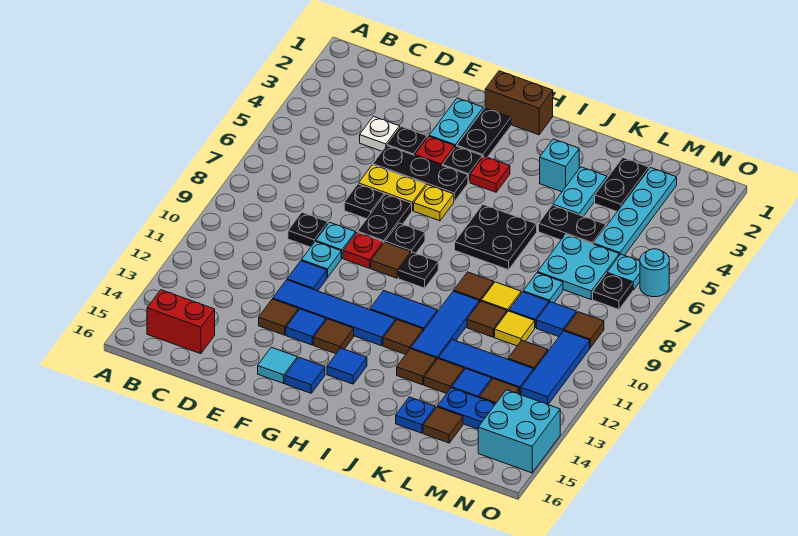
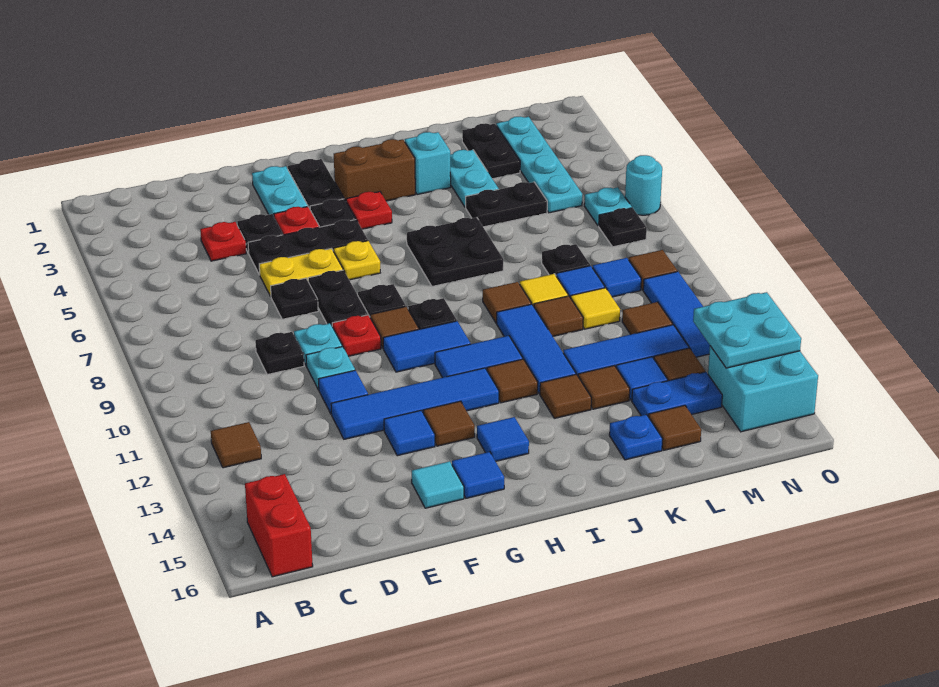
red brick B15:C15 level 1 -> red brick B15:B16 level 1
white plate D4 level 1 -> red plate D4 level 1
brown tile E13 level 1 -> brown tile B12 level 1
brown brick G1:H1 level 1 -> brown brick H3:I3 level 1
none -> blue tile G10:H10 level 1
cyan plate L6:M7 level 1 -> cyan plate N13:O14 level 2
cyan plate L8 level 1 -> black plate L8 level 1

